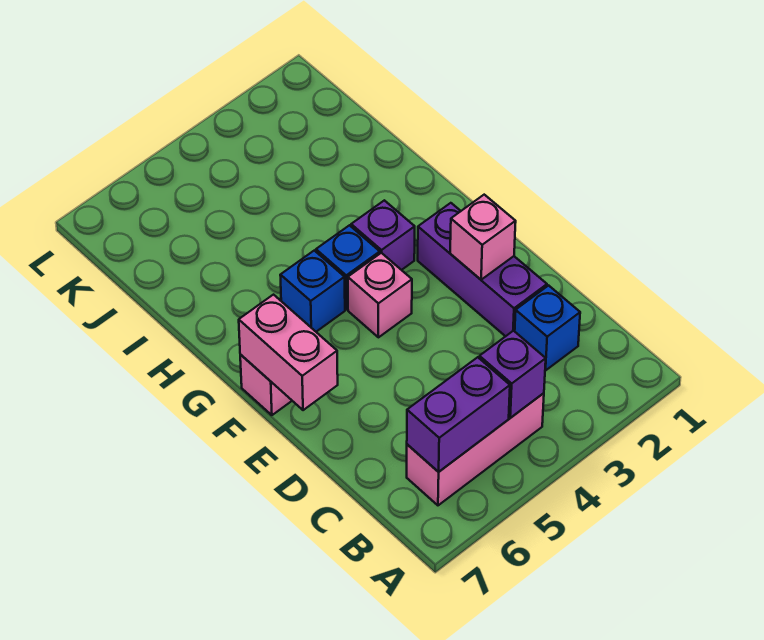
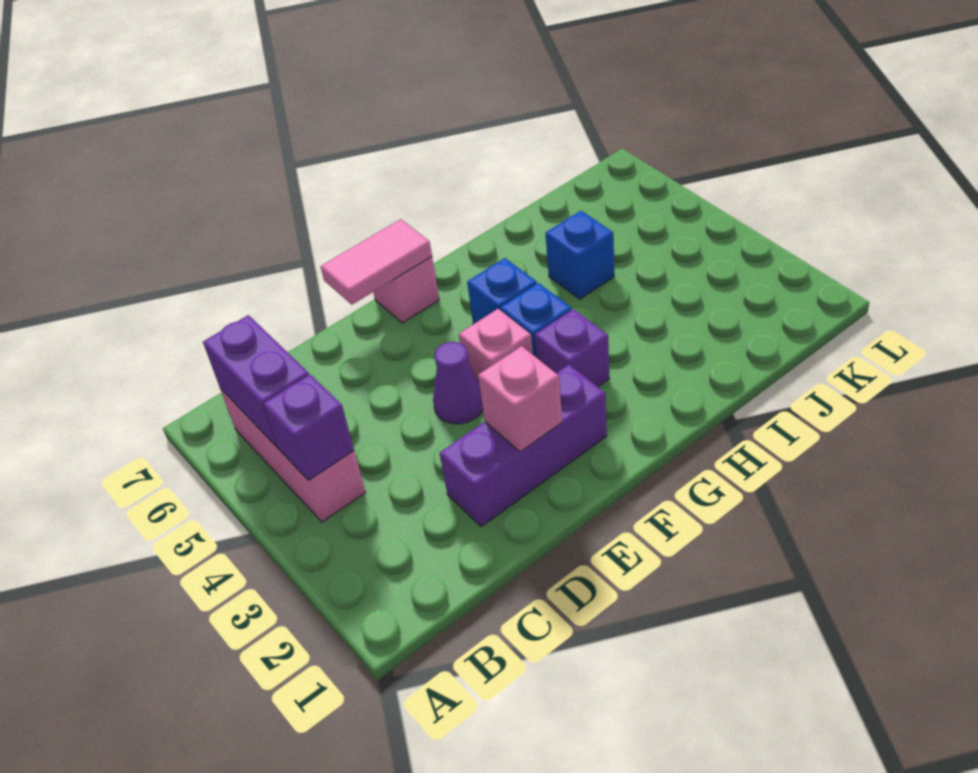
blue brick C2 level 1 -> blue brick I5 level 1
none -> purple cone E4 level 1
pink brick E7:F7 level 2 -> pink tile E7:F7 level 2

